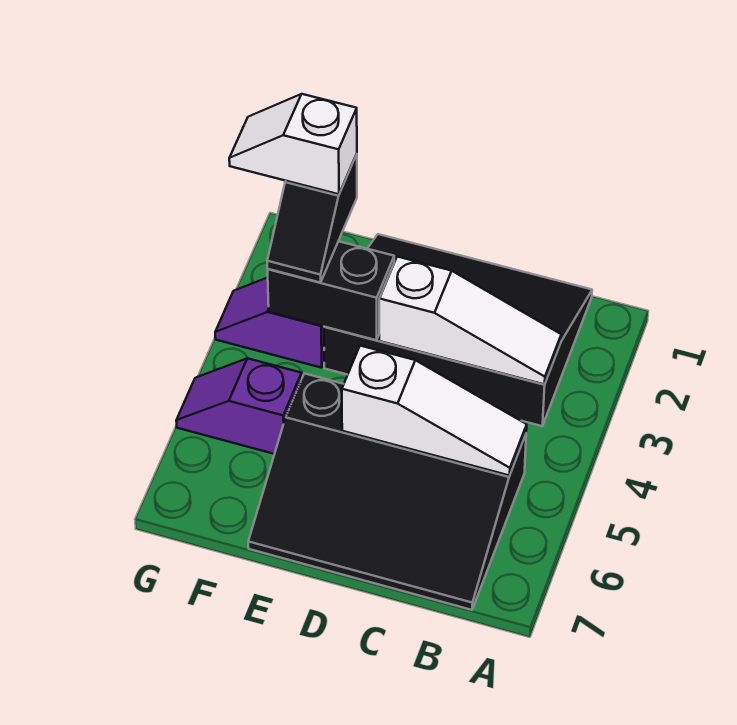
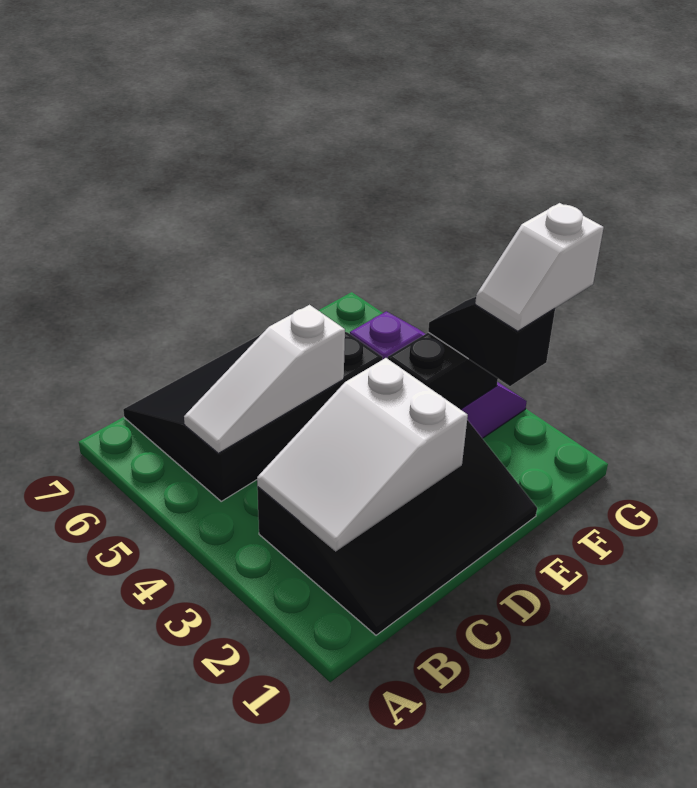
white slope B3:D3 level 2 top D -> white slope B2:D3 level 2 top D
white slope F2:G2 level 4 top F -> white slope F2:G2 level 4 top G

